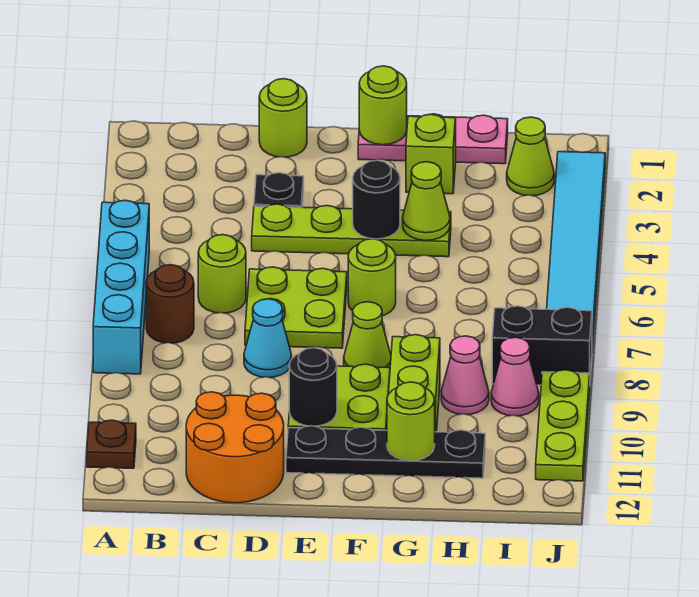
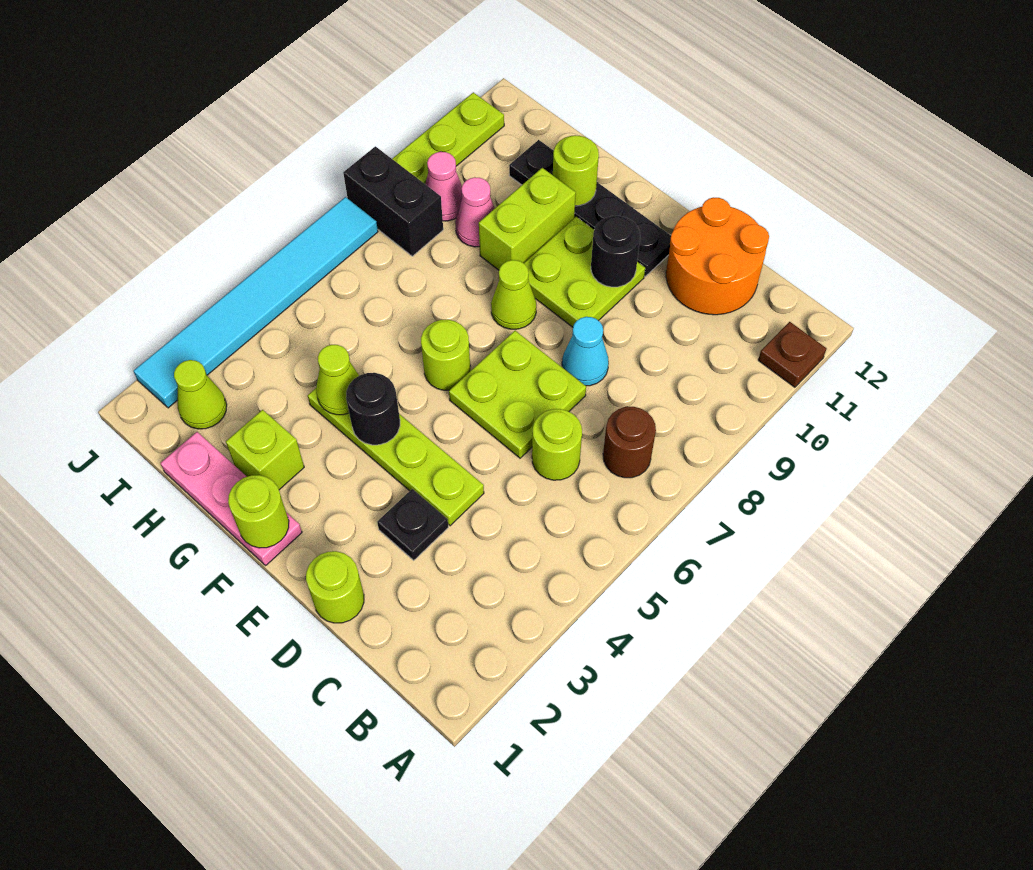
cyan brick A5:A8 level 1 -> none

